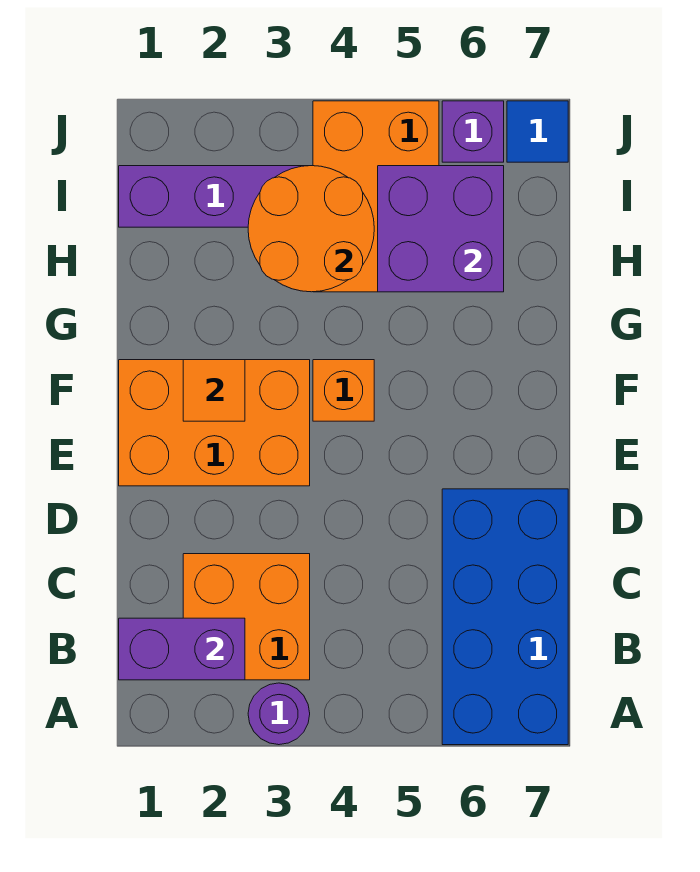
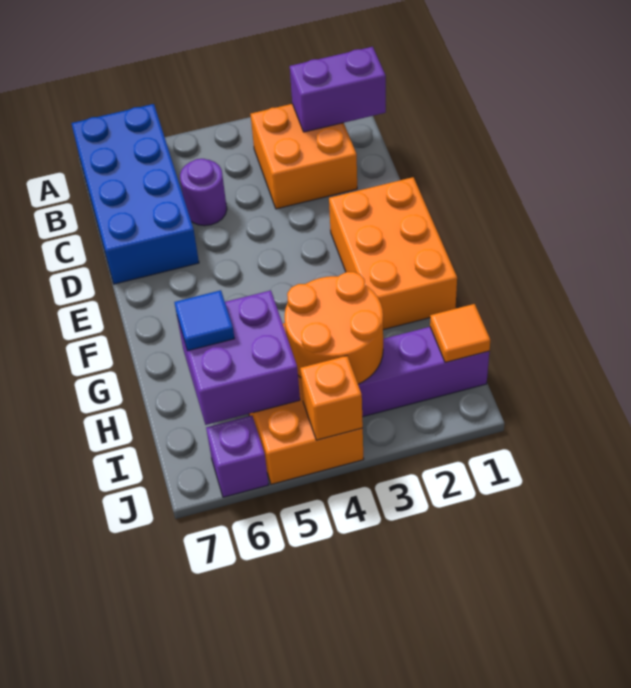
purple round brick A3 level 1 -> purple round brick C5 level 1
orange brick E1:F3 level 1 -> orange brick E1:G2 level 1
orange tile F2 level 2 -> orange tile I1 level 2
orange brick F4 level 1 -> orange brick J4 level 2
blue tile J7 level 1 -> blue tile H6 level 3

